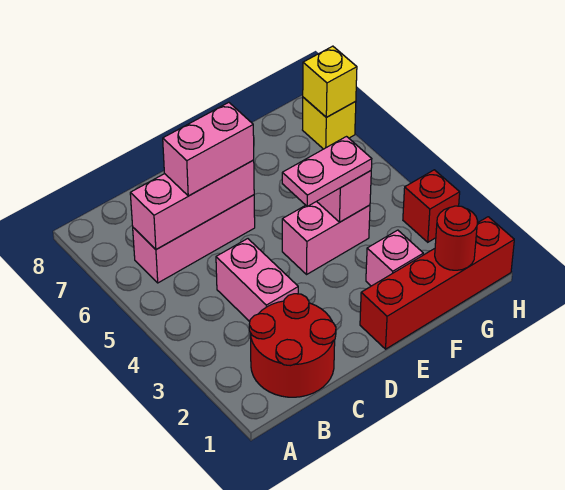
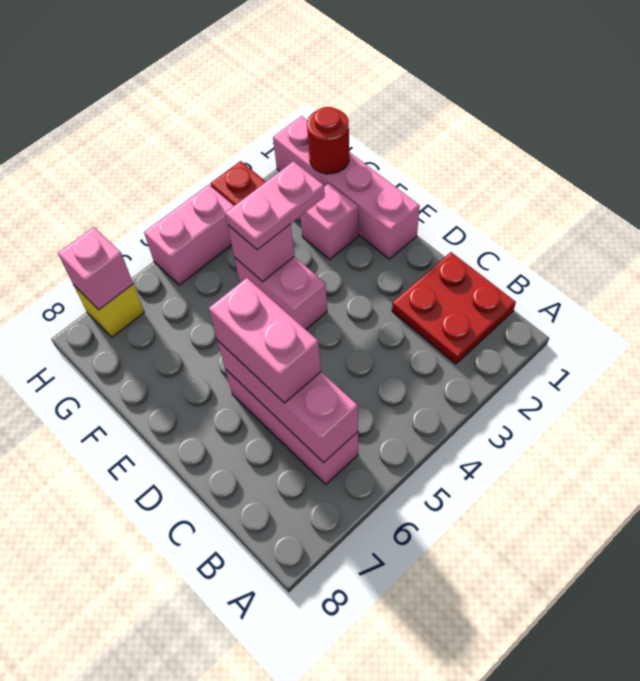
red round brick B1:C2 level 1 -> red plate B1:C2 level 1
pink brick C3:C4 level 1 -> pink brick H4:H5 level 1
red brick E1:H1 level 1 -> pink brick E1:H1 level 1
pink plate E4:F4 level 3 -> pink plate F3:F4 level 3
yellow brick H7 level 2 -> pink brick H7 level 2

